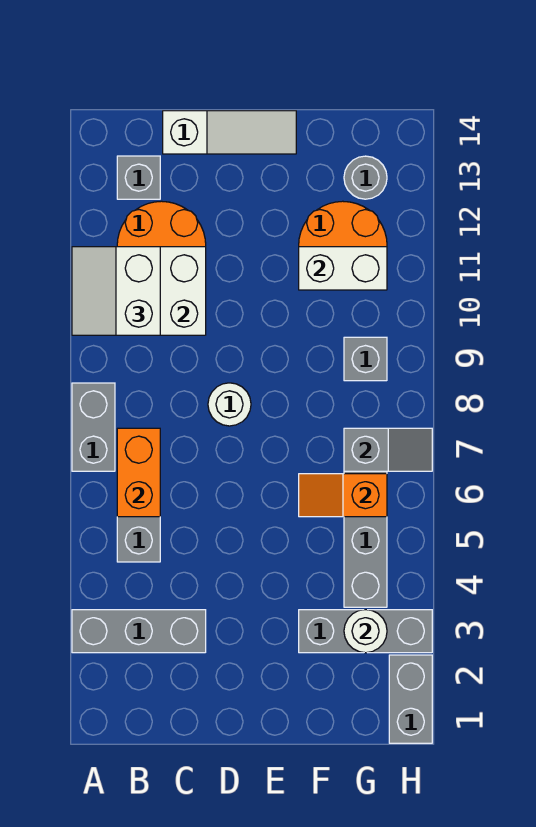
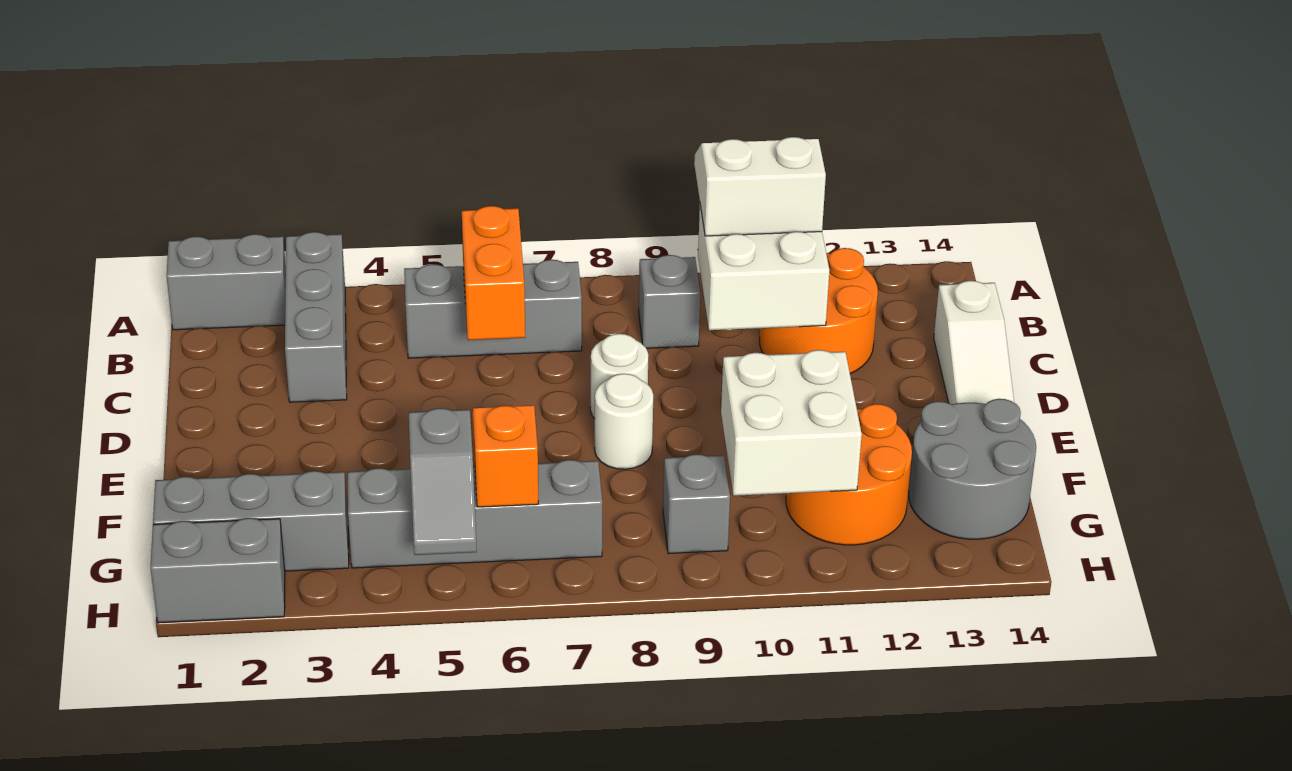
grey brick A7:A8 level 1 -> grey brick A1:A2 level 1
orange brick B6:B7 level 2 -> orange brick B6:C6 level 2
grey brick B13 level 1 -> grey brick B9 level 1
grey brick F3:H3 level 1 -> grey brick G1:G3 level 1
white brick F11:G11 level 2 -> white brick F10:G11 level 2
white round brick G3 level 2 -> white round brick E8 level 1
grey slope G7:H7 level 2 top G -> grey slope G5:H5 level 2 top G
grey round brick G13 level 1 -> grey round brick F13:G14 level 1

